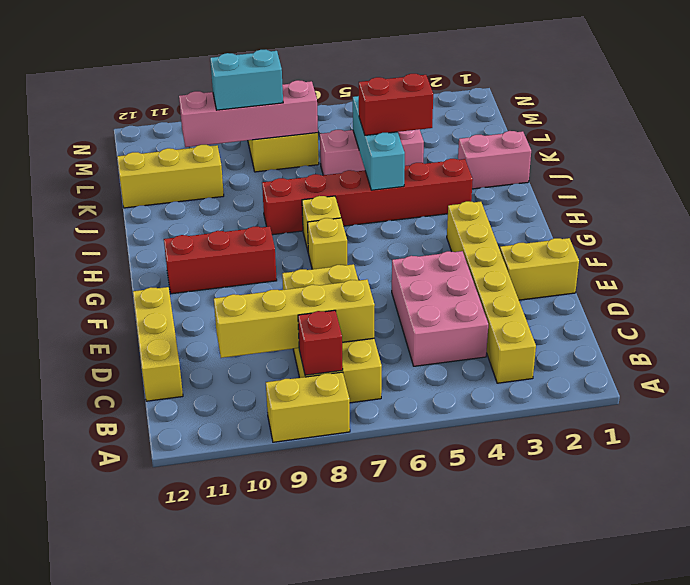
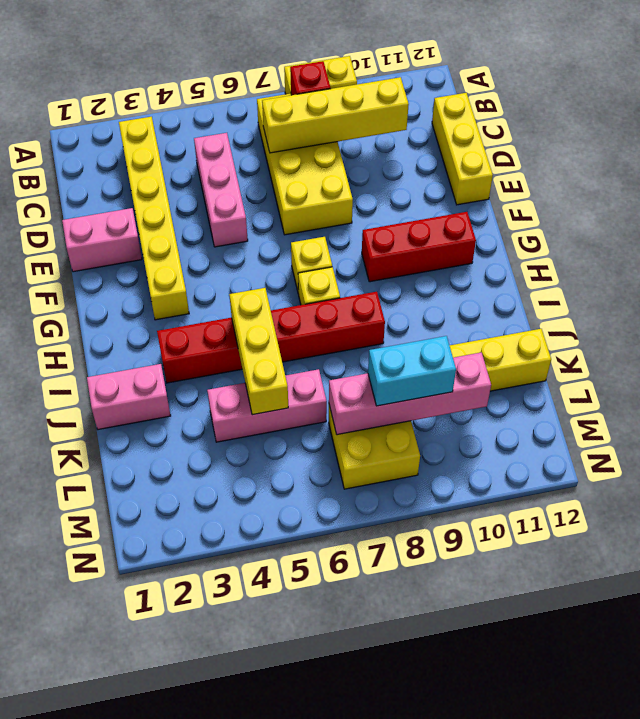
pink brick C4:E5 level 1 -> pink brick C5:E5 level 1
yellow brick E1:E2 level 1 -> pink brick E1:E2 level 1
cyan brick I5:K5 level 2 -> yellow brick I5:K5 level 2
red brick J4:J5 level 3 -> none

